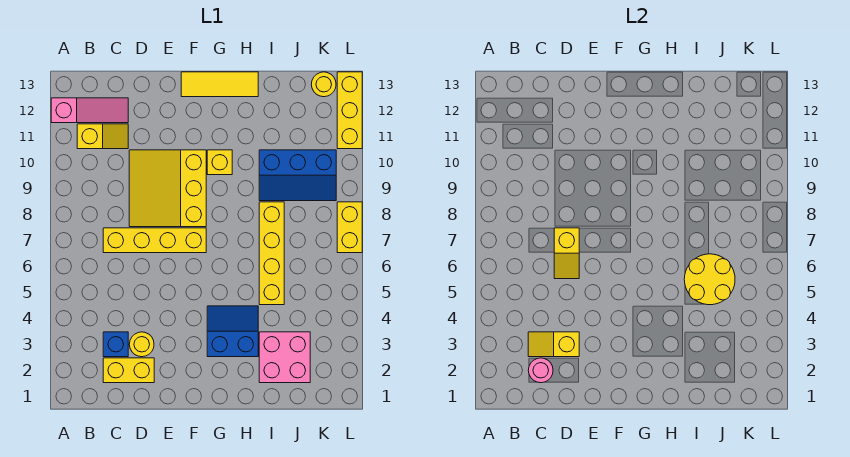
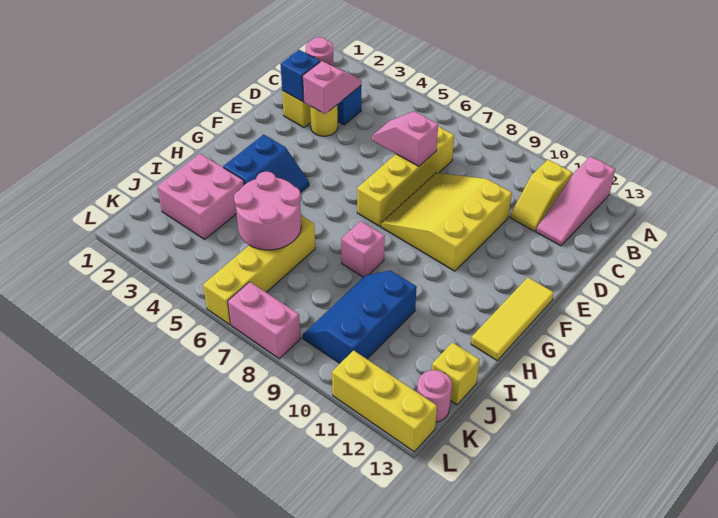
yellow slope C3:D3 level 2 top D -> pink slope C3:D3 level 2 top D
none -> blue brick D2 level 2
yellow slope D6:D7 level 2 top 7 -> pink slope D6:D7 level 2 top 7
yellow slope D8:F10 level 1 top F -> yellow slope D8:F10 level 1 top 10
yellow brick G10 level 1 -> yellow brick J13 level 1
none -> pink brick H8 level 1
yellow brick I5:I8 level 1 -> yellow brick I6:L6 level 1
yellow round brick I5:J6 level 2 -> pink round brick I5:J6 level 2
yellow round brick K13 level 1 -> pink round brick K13 level 1
yellow brick L7:L8 level 1 -> pink brick L7:L8 level 1

